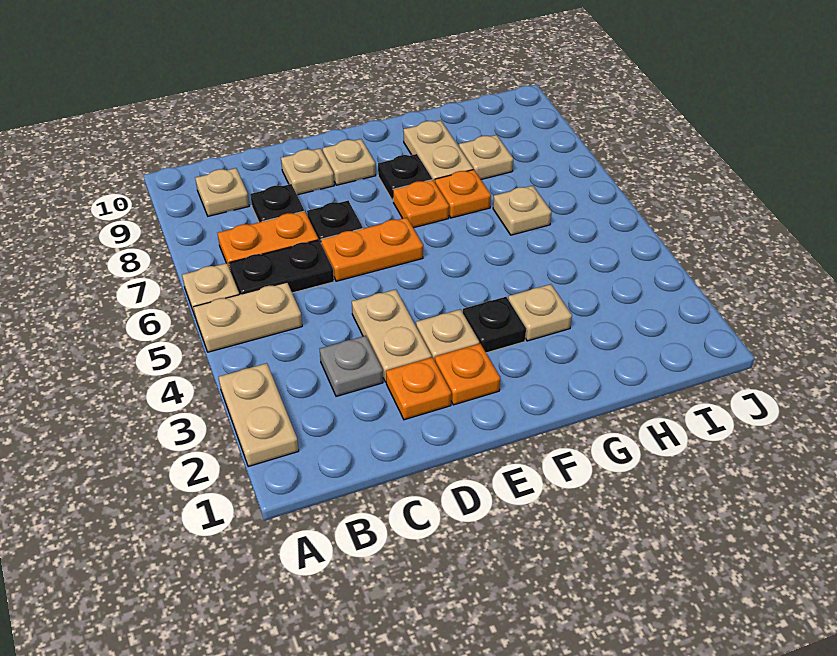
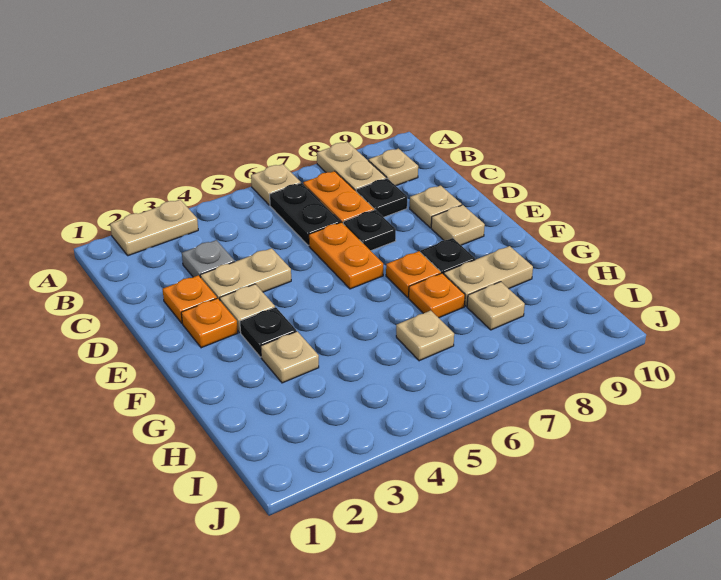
tan plate A5:B5 level 1 -> tan plate A8:B8 level 1

